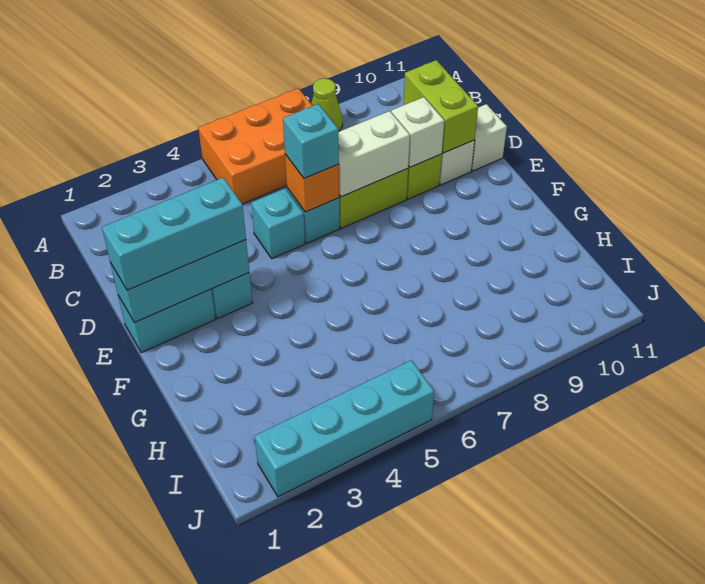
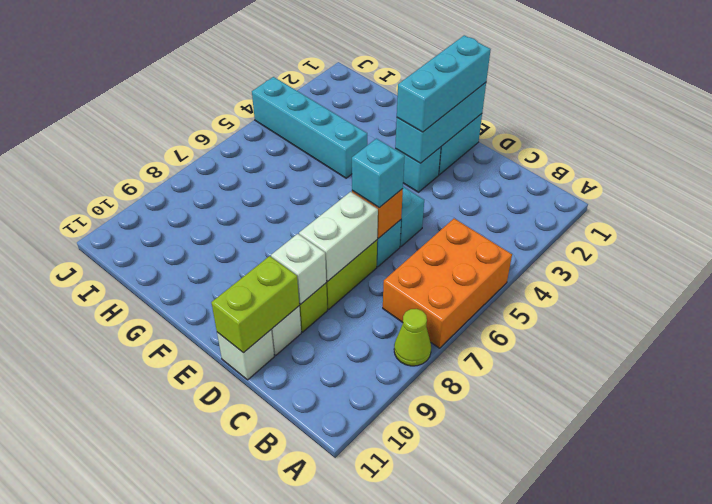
lime brick C10:D10 level 2 -> lime brick D10:D11 level 2
cyan brick J2:J5 level 1 -> cyan brick G4:J4 level 1

